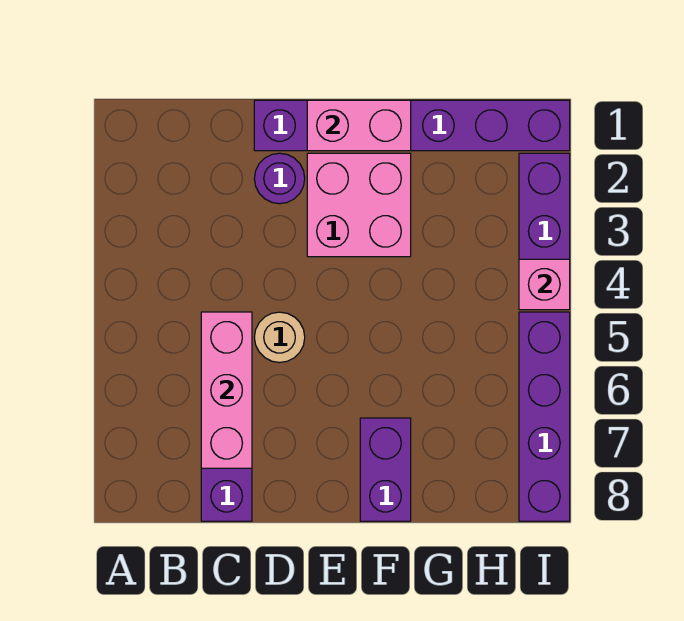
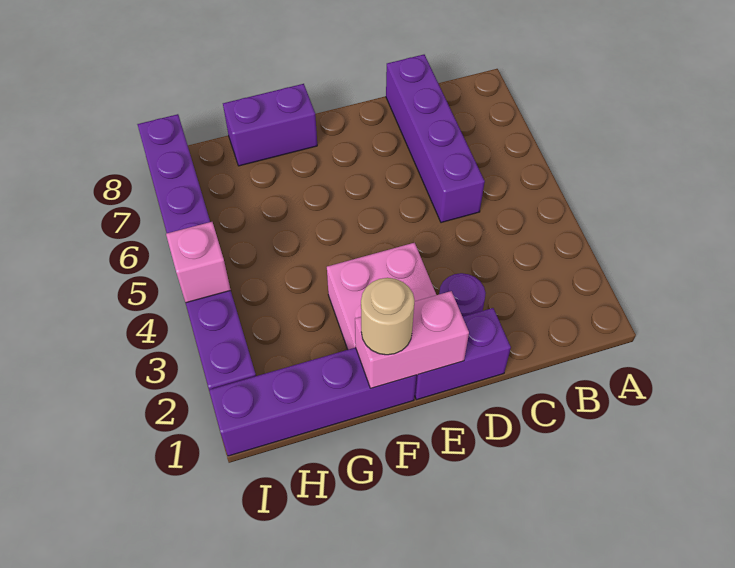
pink brick C5:C7 level 2 -> none
tan round brick D5 level 1 -> tan round brick F1 level 3
purple brick F7:F8 level 1 -> purple brick F8:G8 level 1

